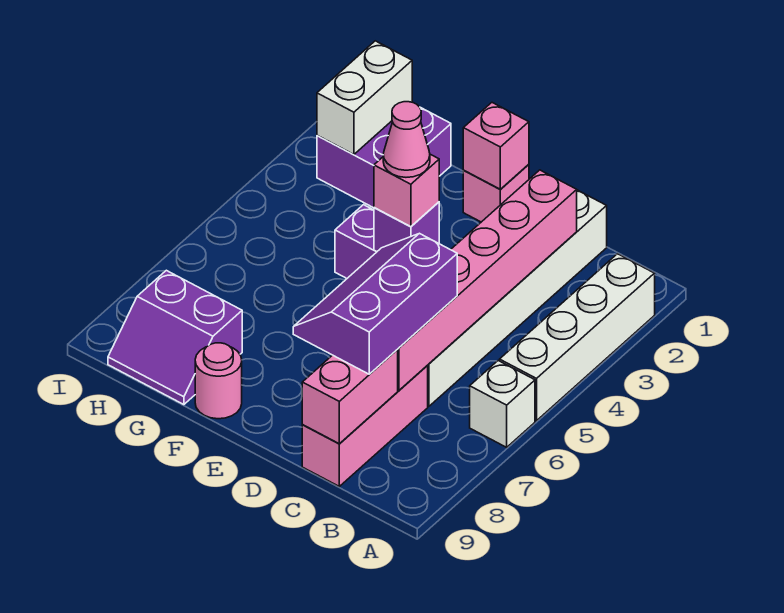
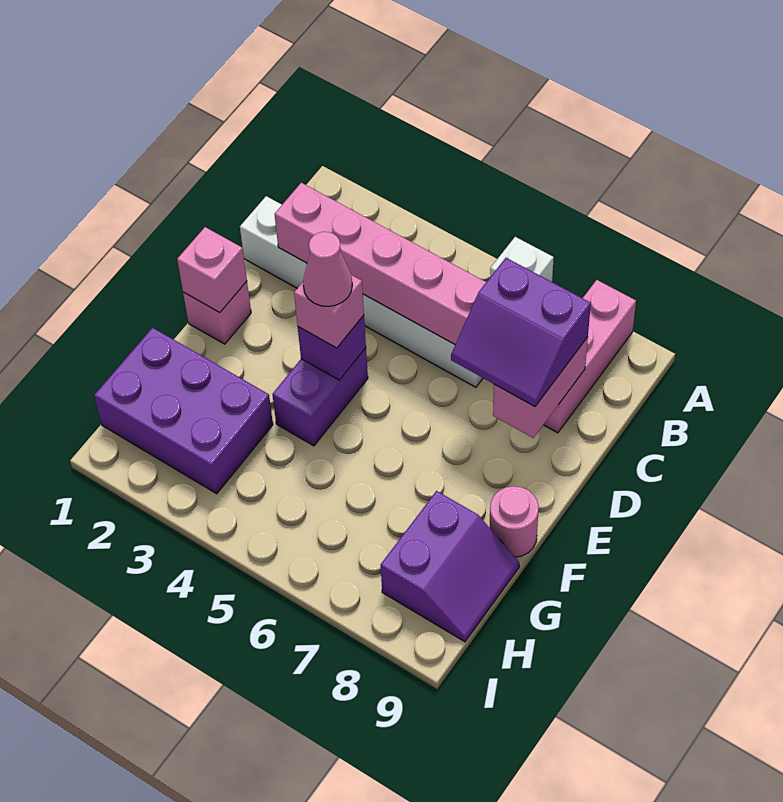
white brick A2:A5 level 1 -> none
purple slope C6:D8 level 3 top C -> purple slope C7:D8 level 3 top C
pink brick C7:C9 level 1 -> pink brick A8:C8 level 1
pink brick C8:C9 level 2 -> pink brick C8:D8 level 2
purple brick G1:H2 level 1 -> purple brick G1:H3 level 1
white brick H1:H2 level 2 -> none

